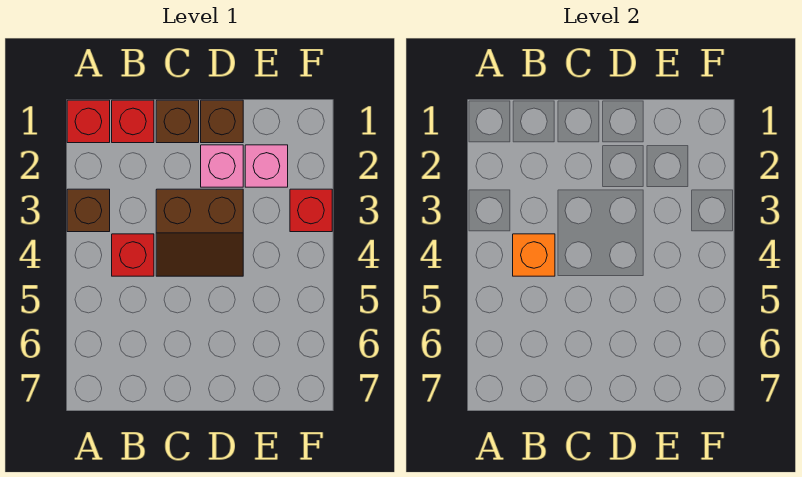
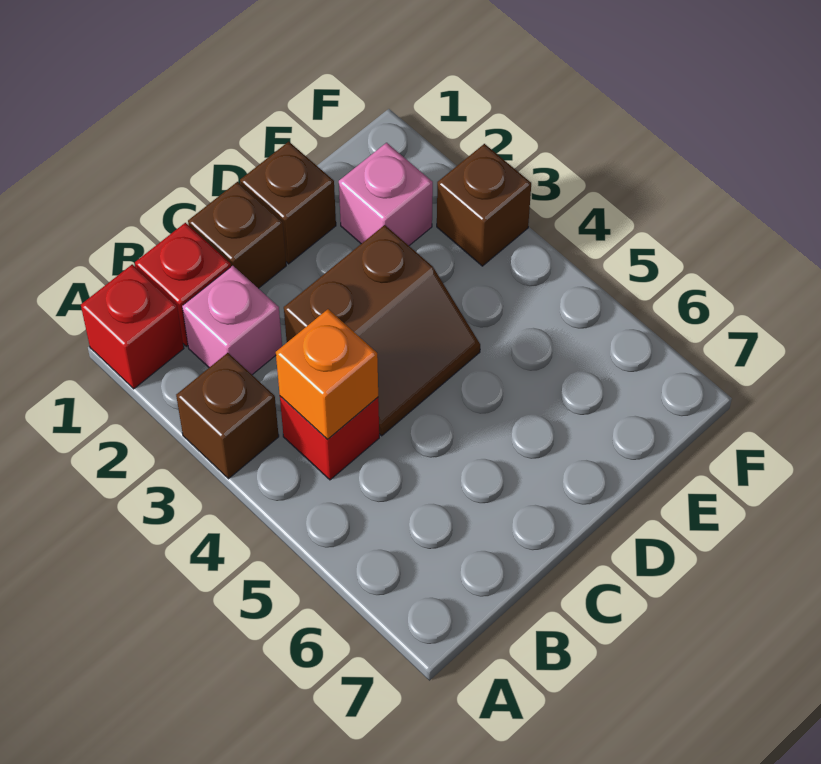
pink brick D2 level 1 -> pink brick B2 level 1
red brick F3 level 1 -> brown brick F3 level 1

